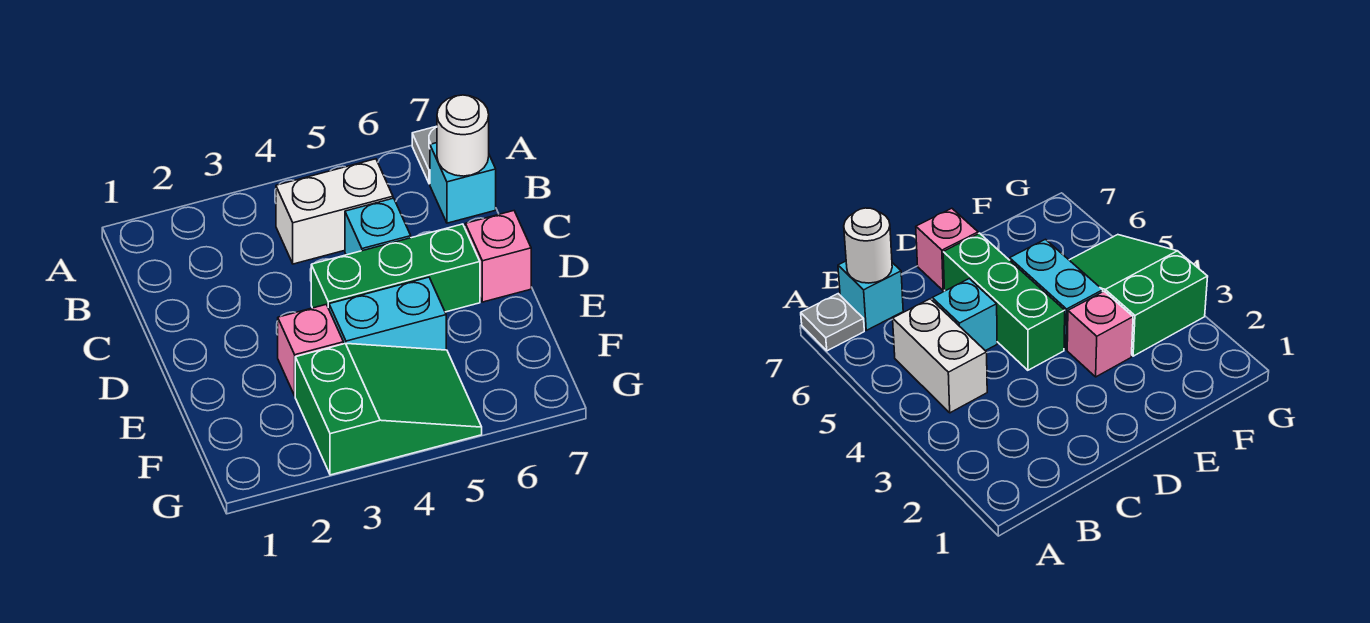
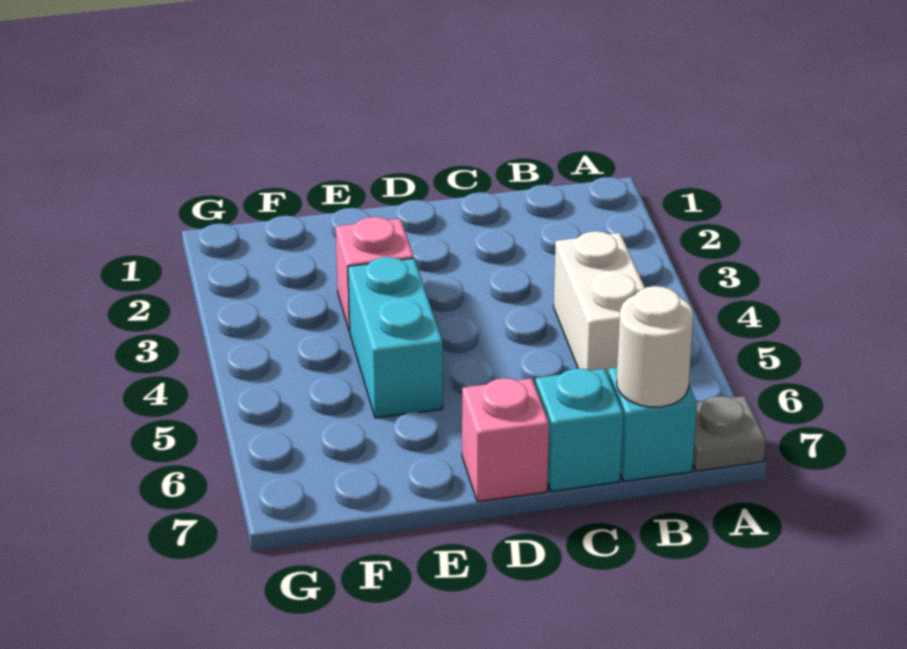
cyan brick C5 level 1 -> cyan brick C7 level 1
green brick D4:D6 level 1 -> none
green slope F3:G5 level 1 top 3 -> none

